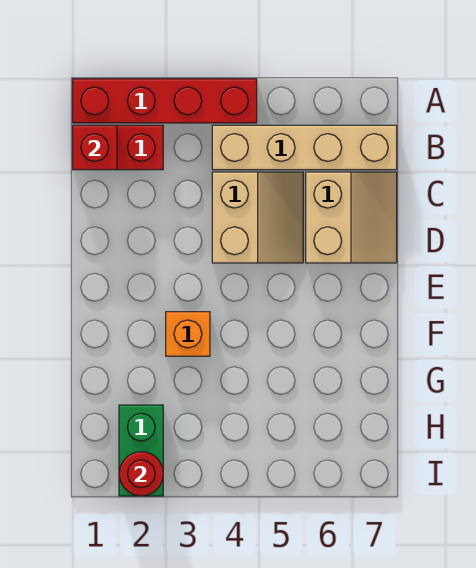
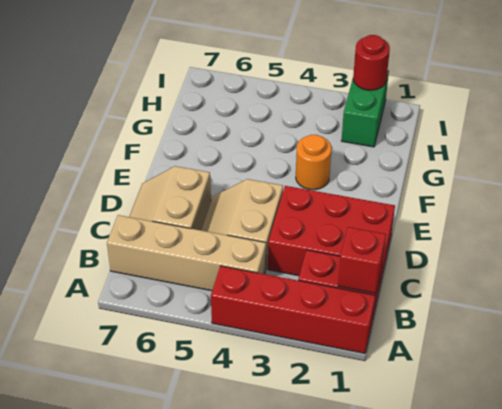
none -> red brick C1:D3 level 1
orange brick F3 level 1 -> orange round brick F3 level 1

